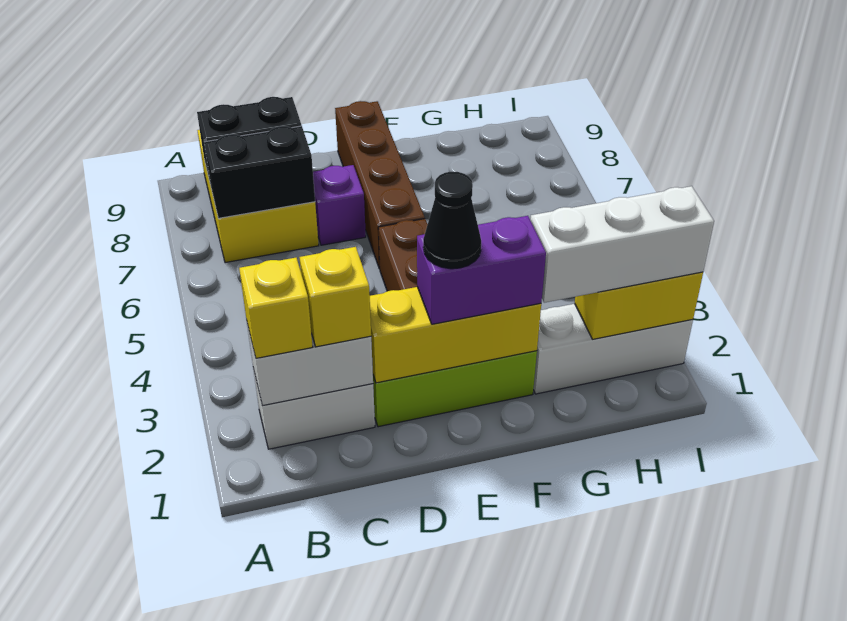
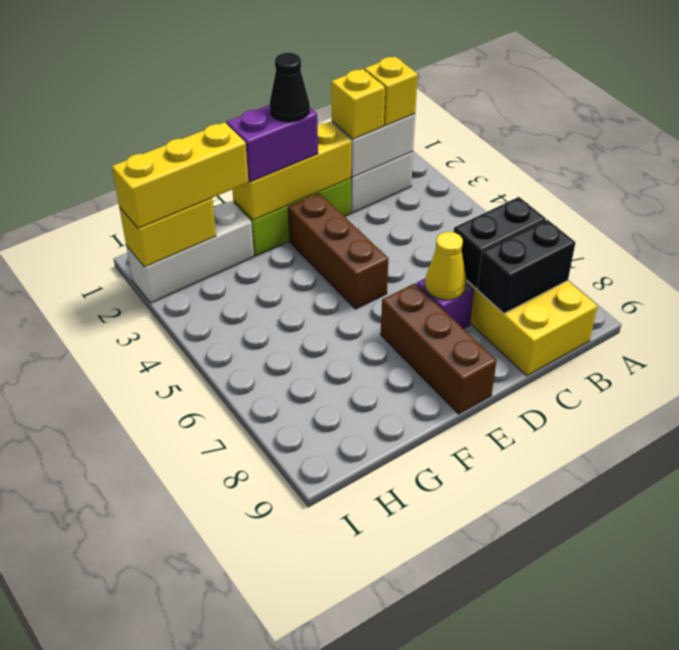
none -> yellow cone D7 level 2
brown brick E6:E9 level 1 -> brown brick E7:E9 level 1
white brick G2:I2 level 3 -> yellow brick G2:I2 level 3

